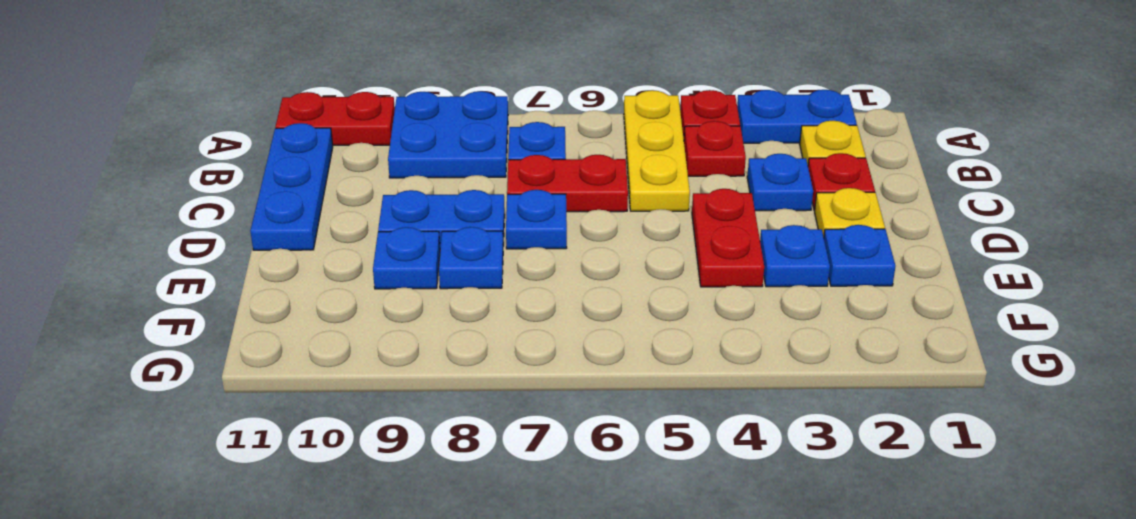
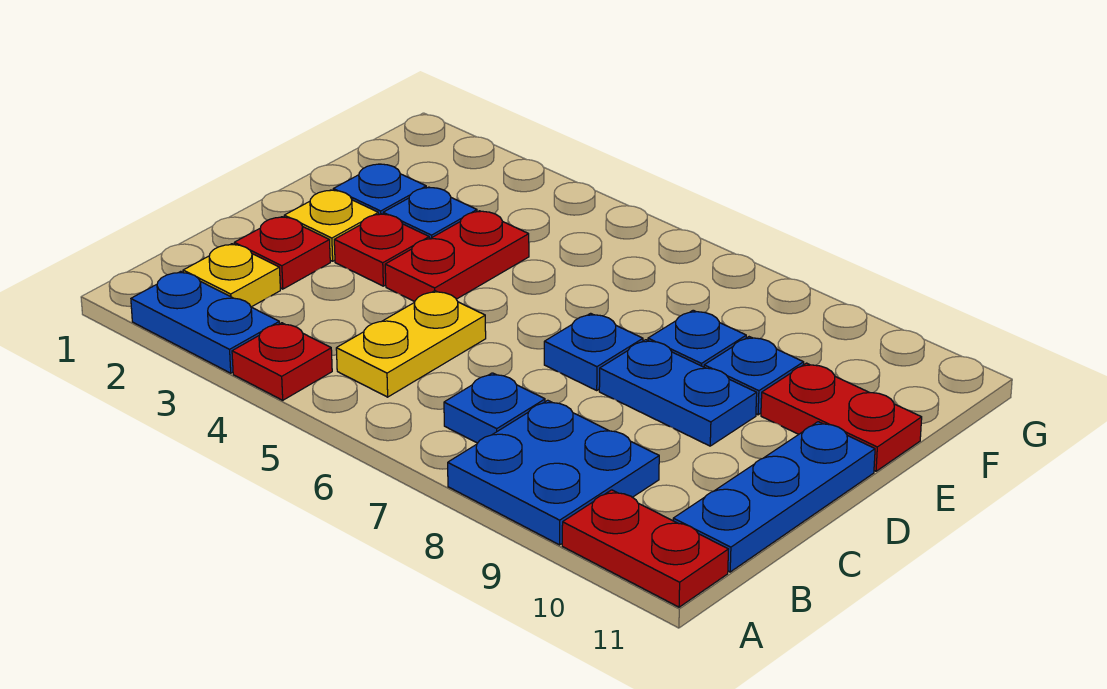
yellow plate A5:C5 level 1 -> yellow plate B5:C5 level 1
red plate B4 level 1 -> red plate D3 level 1
blue plate C3 level 1 -> none
red plate C6:C7 level 1 -> red plate E10:E11 level 1

